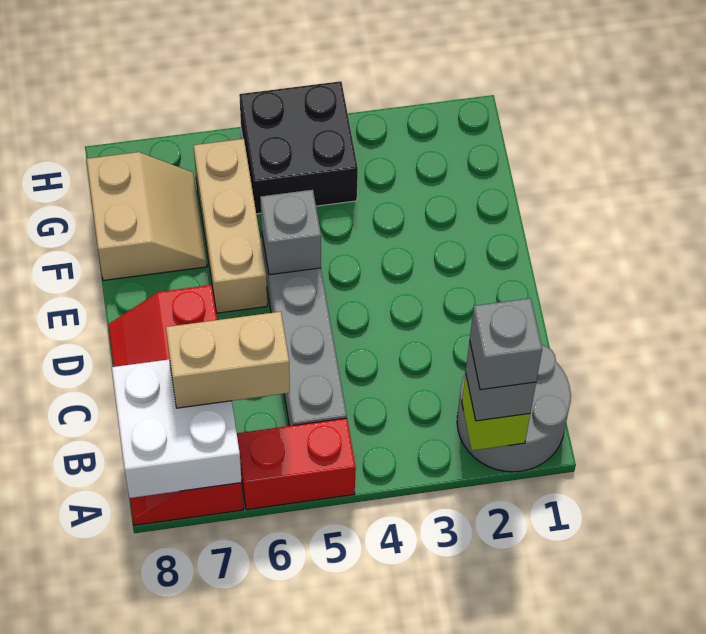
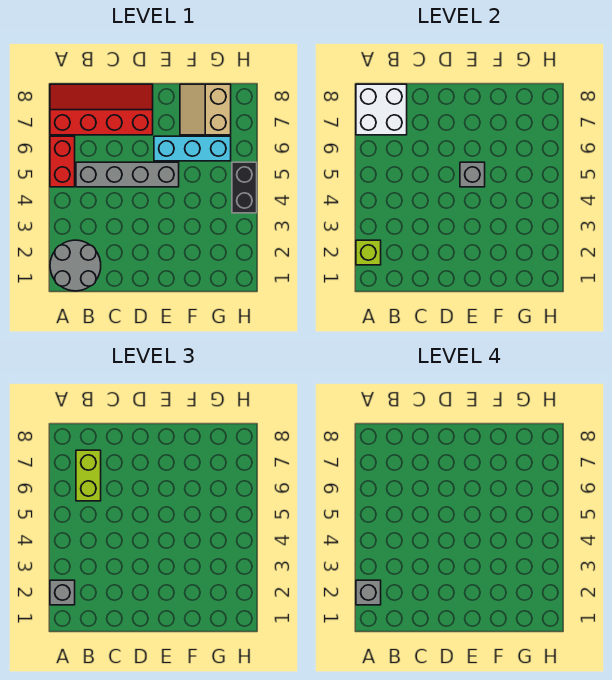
tan brick B6:B7 level 3 -> lime brick B6:B7 level 3
tan brick E6:G6 level 1 -> cyan brick E6:G6 level 1
tan slope F7:G8 level 1 top 8 -> tan slope F7:G8 level 1 top G
black brick G4:H5 level 1 -> black brick H4:H5 level 1

